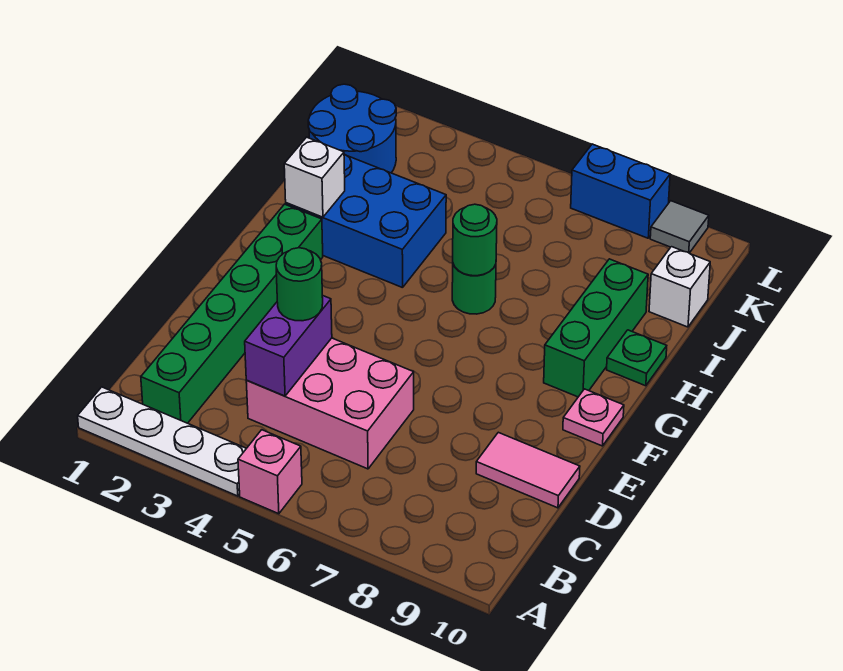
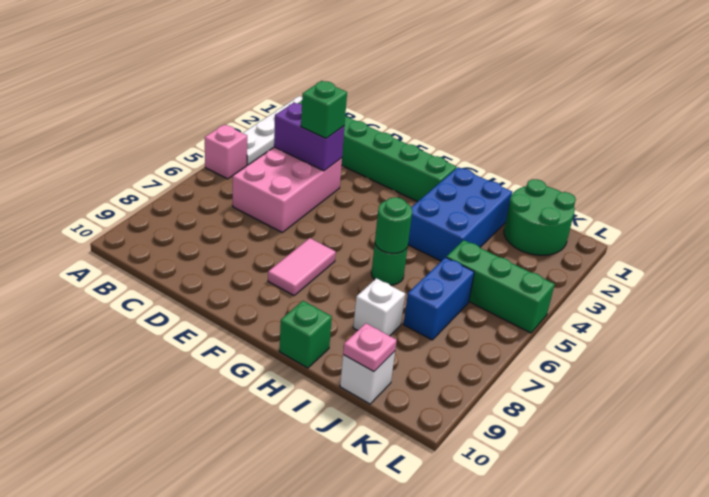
green round brick D4 level 3 -> green brick D4 level 3
pink tile D9:D10 level 1 -> pink tile F7:F8 level 1
pink plate F10 level 1 -> pink plate J10 level 2
green brick G9:I9 level 1 -> green brick J5:L5 level 1
white brick H2 level 2 -> white brick I8 level 1
green plate H10 level 1 -> green brick H10 level 1
blue round brick J1:K2 level 1 -> green round brick J1:K2 level 1
blue brick L7:L8 level 1 -> blue brick J6:J7 level 1
grey tile L9 level 1 -> none

